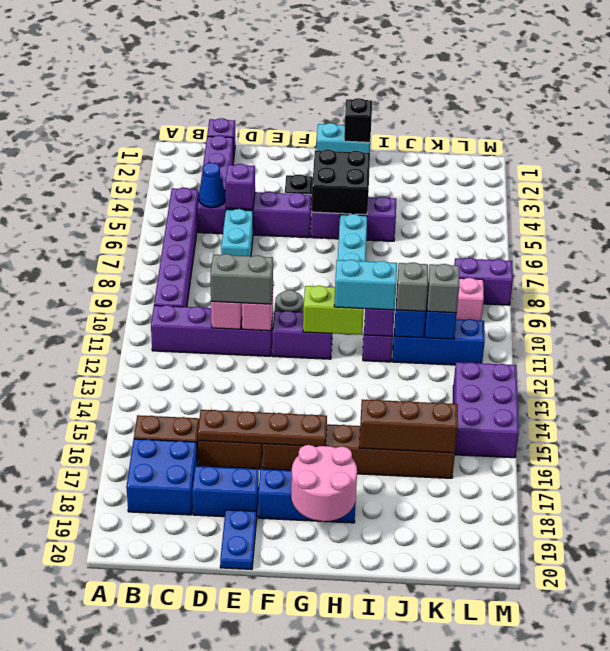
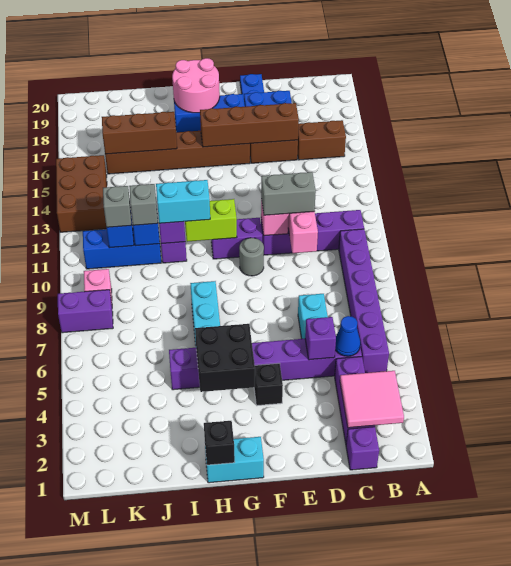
none -> pink tile B2:C3 level 2
blue brick B17:C18 level 1 -> none
brown plate D16:G16 level 2 -> brown brick D16:G16 level 2
purple brick L13:M15 level 1 -> brown brick L13:M15 level 1

